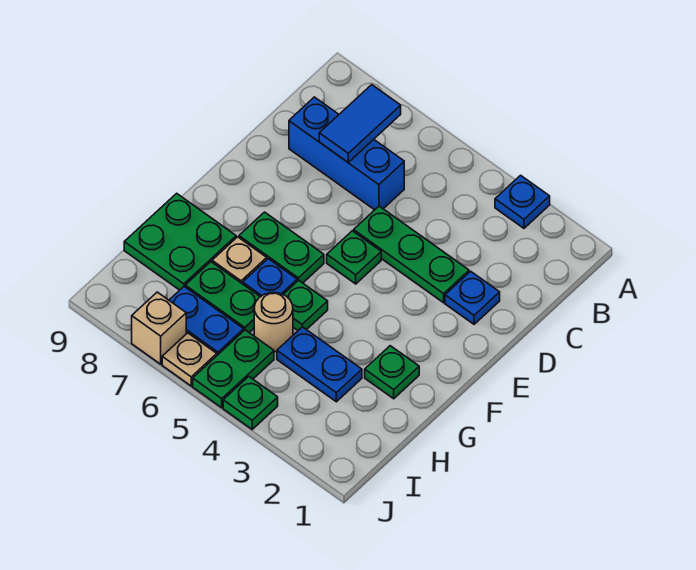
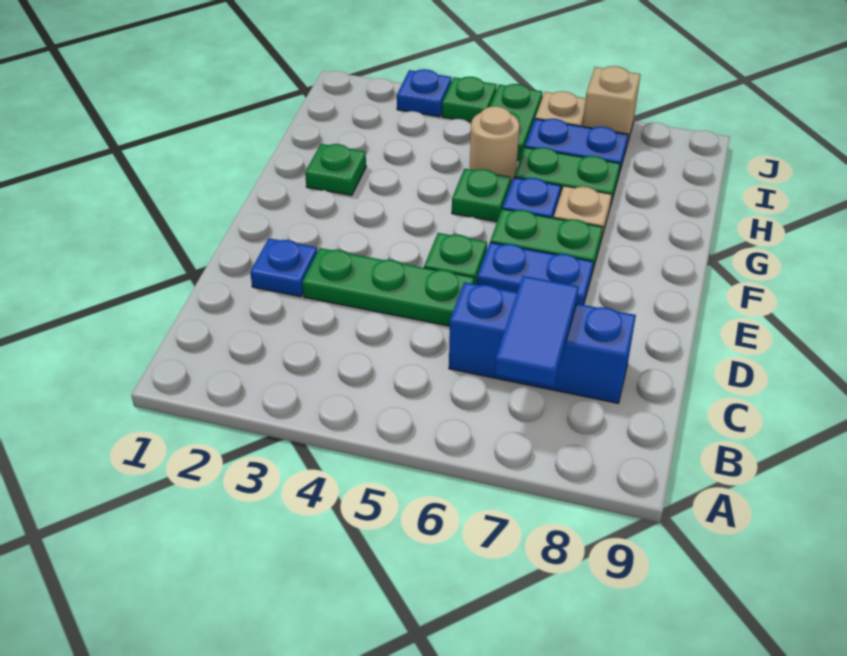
blue plate A3 level 1 -> blue plate J3 level 1
green plate G8:H9 level 1 -> none
blue plate H3:H4 level 1 -> blue plate E6:E7 level 1

